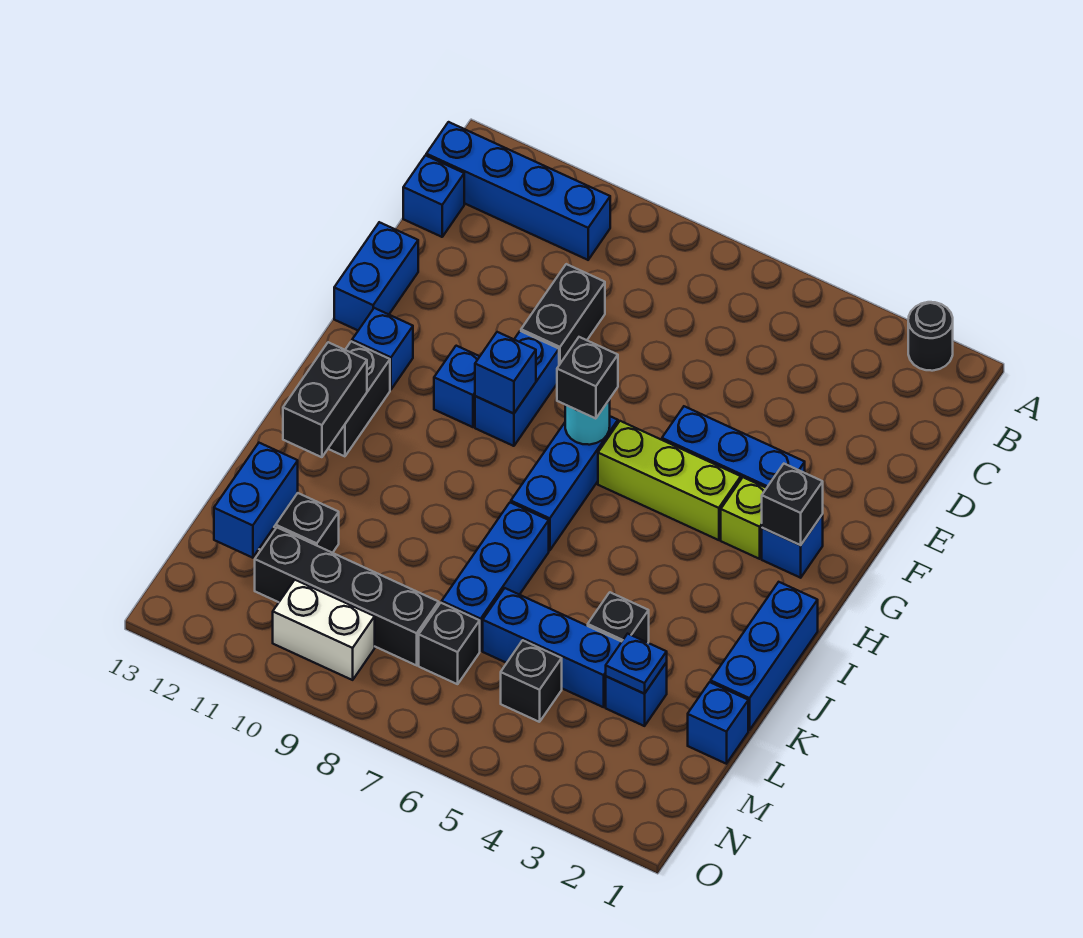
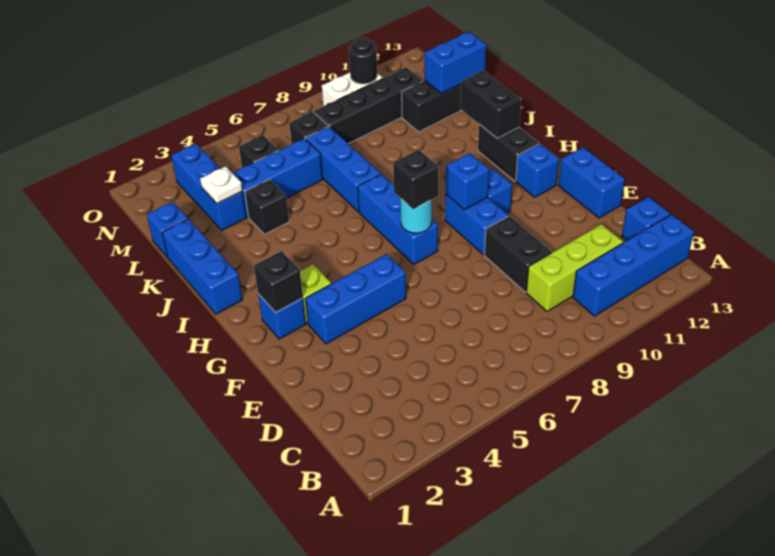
black round brick A2 level 1 -> black round brick N10 level 2
lime brick G4:G6 level 1 -> lime brick C9:C11 level 1
blue brick L3 level 1 -> blue brick L3:N3 level 1
blue plate L3 level 2 -> white plate L3 level 2
blue brick L12:M12 level 2 -> blue brick L12:L13 level 2

